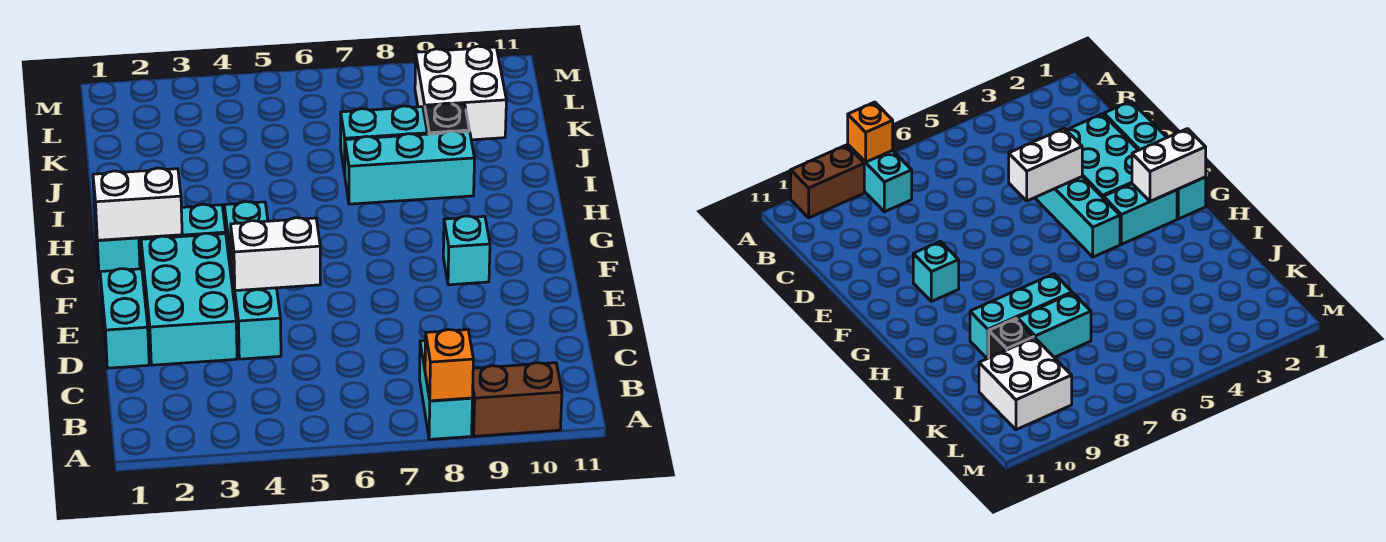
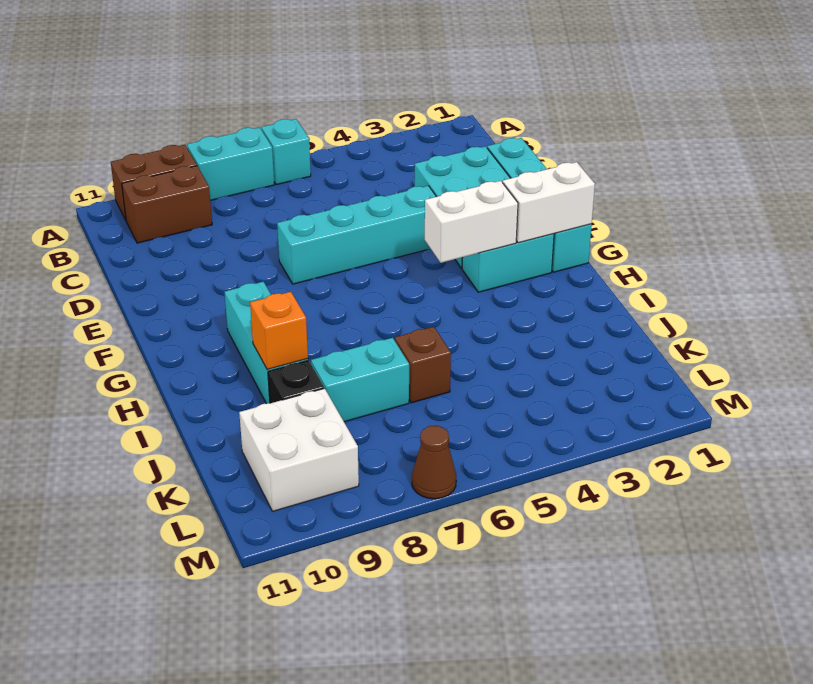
cyan brick A8:B8 level 1 -> cyan brick A7:A8 level 1
orange brick A8 level 2 -> orange brick I9 level 2
none -> brown brick B9:B10 level 1
cyan brick D4:G4 level 1 -> cyan brick E4:E7 level 1
white brick E4:E5 level 2 -> white brick G3:G4 level 2
cyan brick F9 level 1 -> cyan brick A6 level 1
cyan brick I7:I9 level 1 -> cyan brick G9:I9 level 1
none -> brown brick J6 level 1
none -> brown cone M7 level 1

